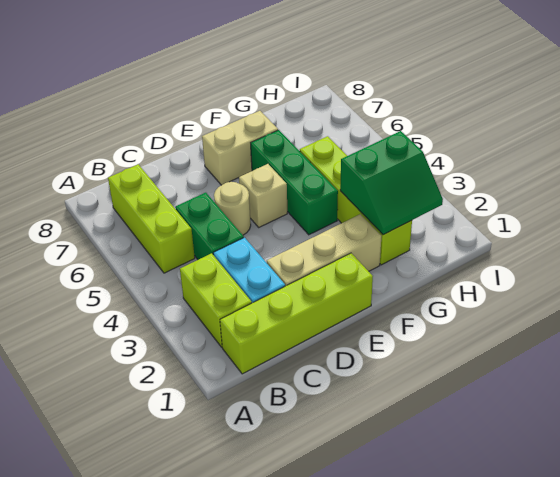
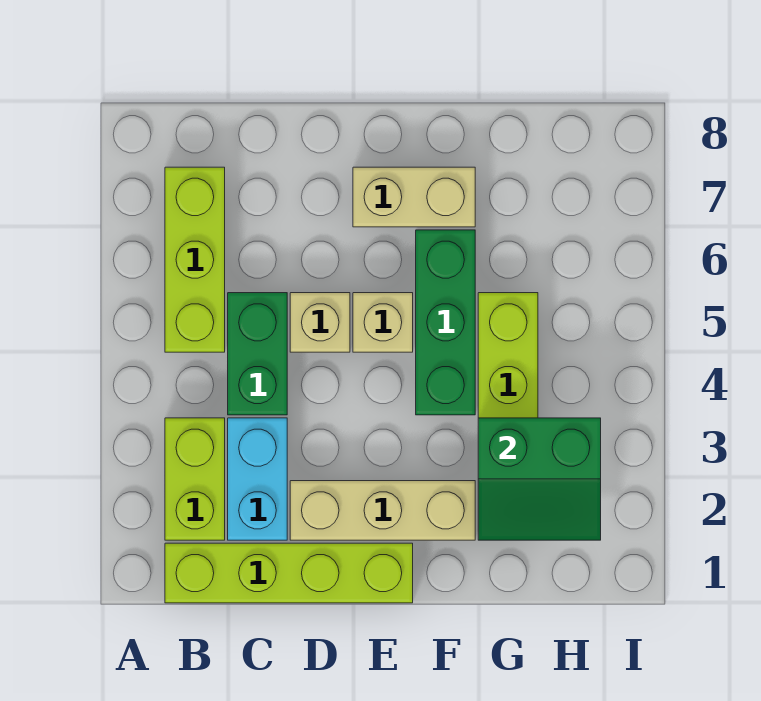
tan round brick D5 level 1 -> tan brick D5 level 1

